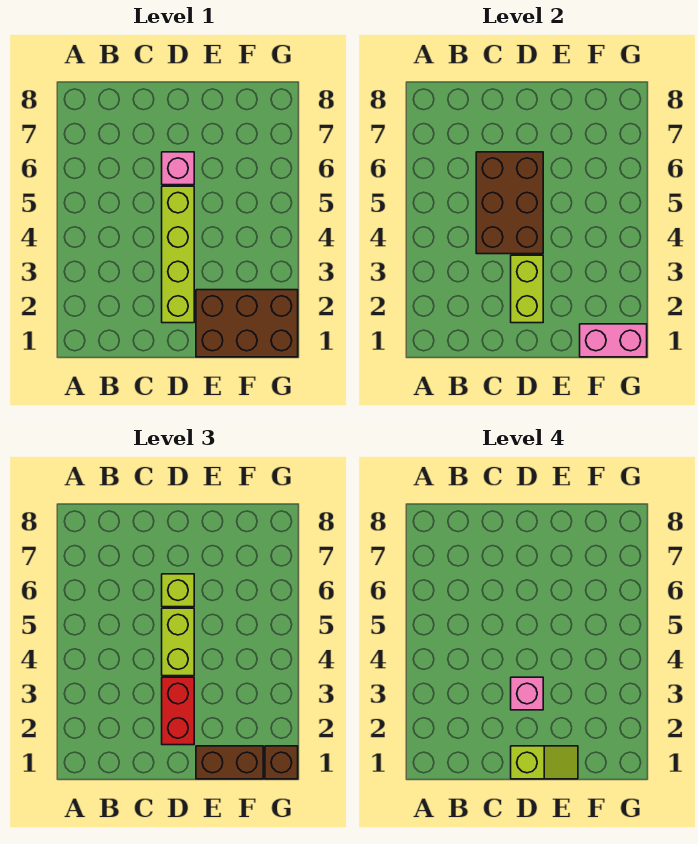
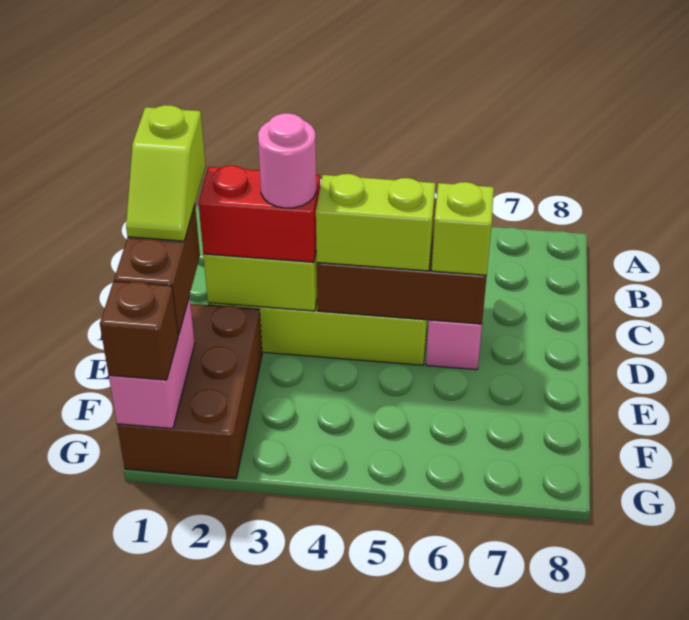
pink brick D3 level 4 -> pink round brick D3 level 4

